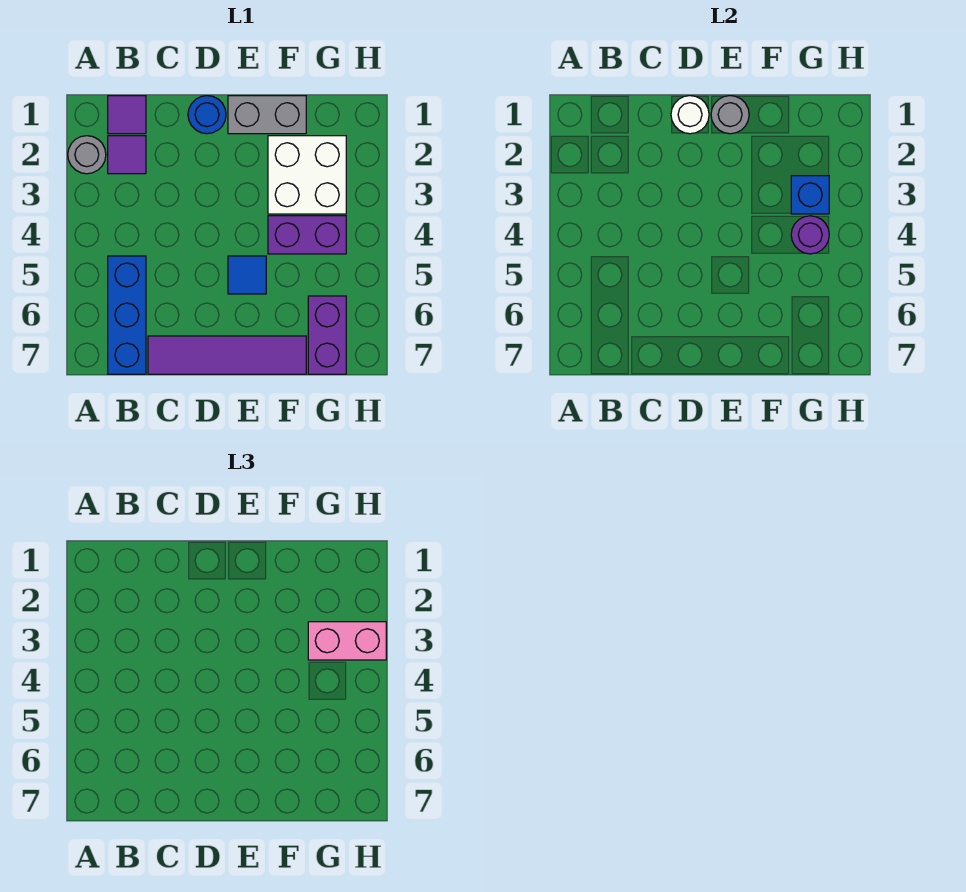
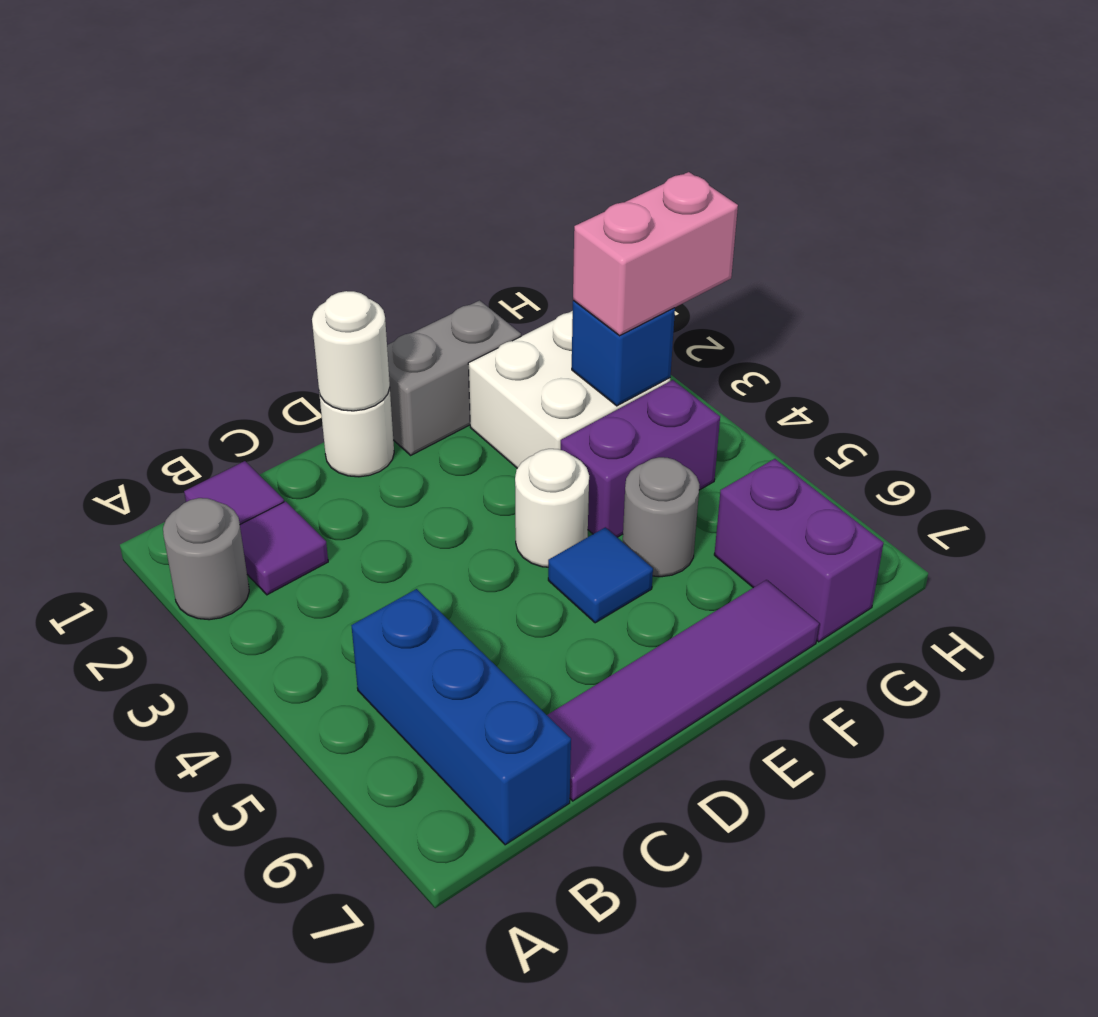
blue round brick D1 level 1 -> white round brick D1 level 1
grey round brick E1 level 2 -> grey round brick F5 level 1
none -> white round brick E4 level 1
purple round brick G4 level 2 -> none

